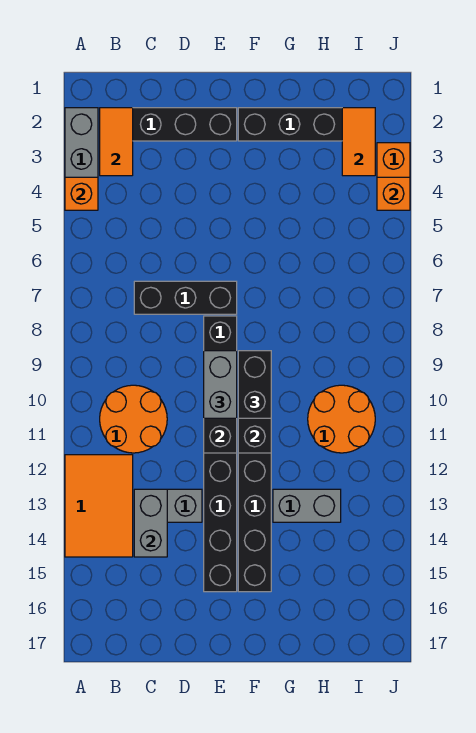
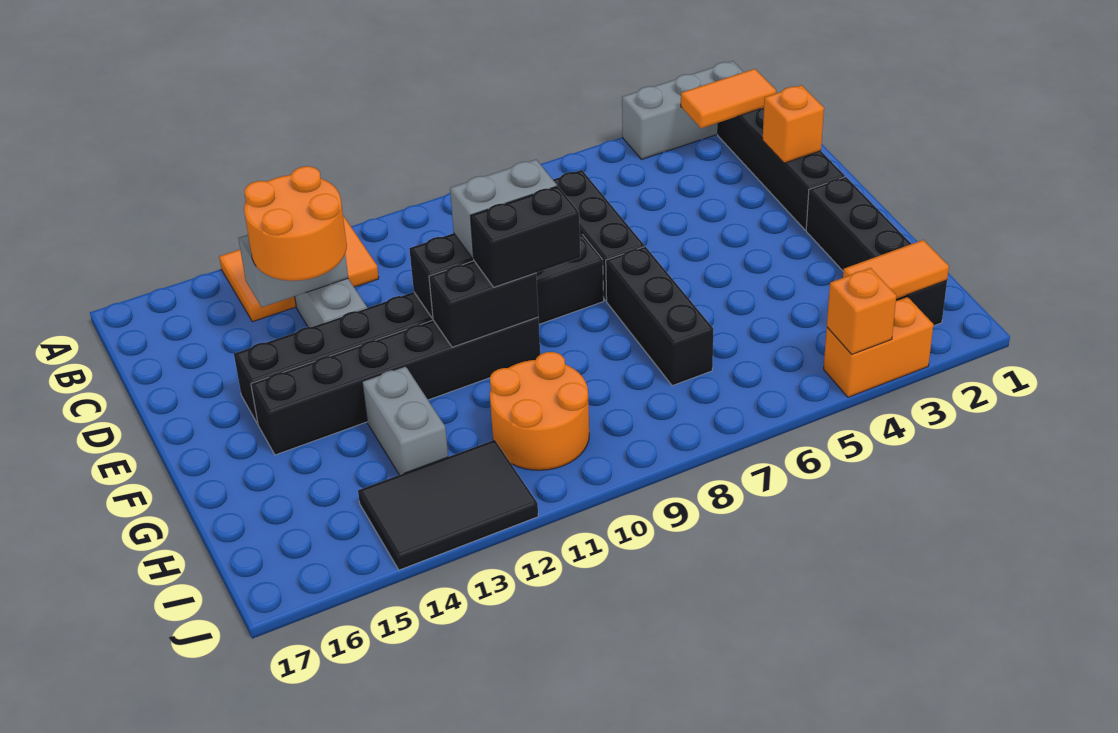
orange brick A4 level 2 -> orange brick D2 level 2
orange round brick B10:C11 level 1 -> orange round brick C13:D14 level 3
none -> black brick F7:H7 level 1
none -> black tile I12:J14 level 1

